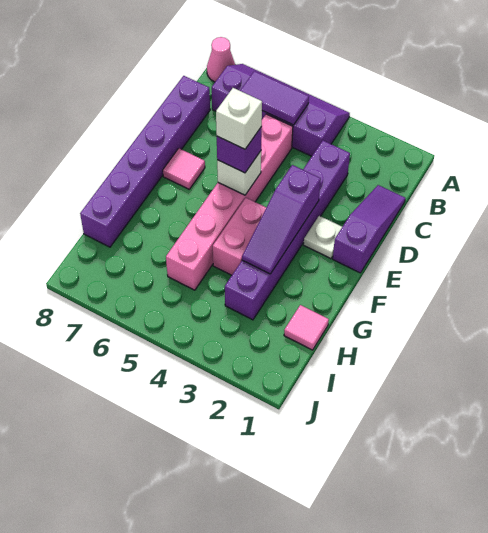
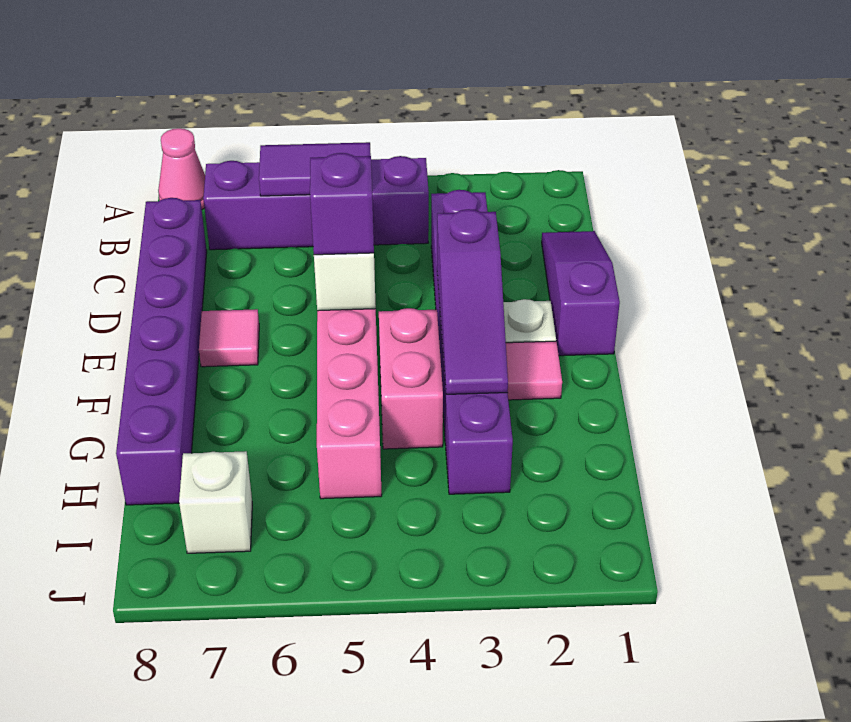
white brick E5 level 4 -> white brick I7 level 1
pink tile H1 level 1 -> pink tile F2 level 1

